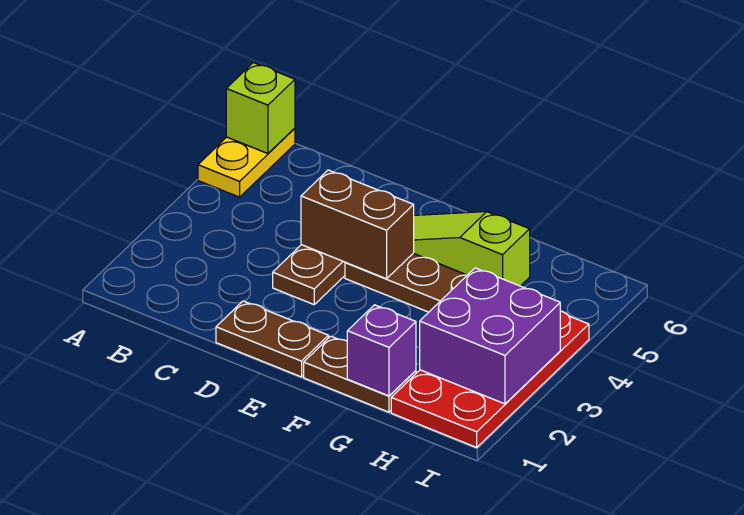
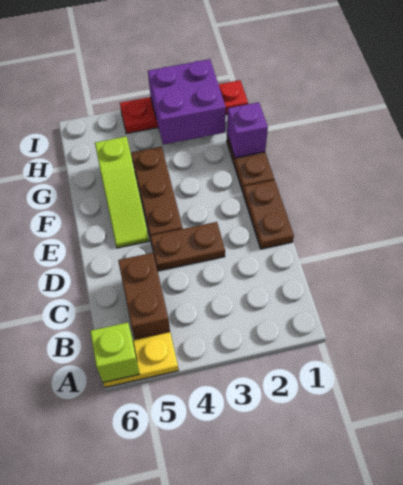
brown brick D4:E4 level 2 -> brown brick B5:C5 level 1
red plate H1:I4 level 1 -> red plate I1:I4 level 1

